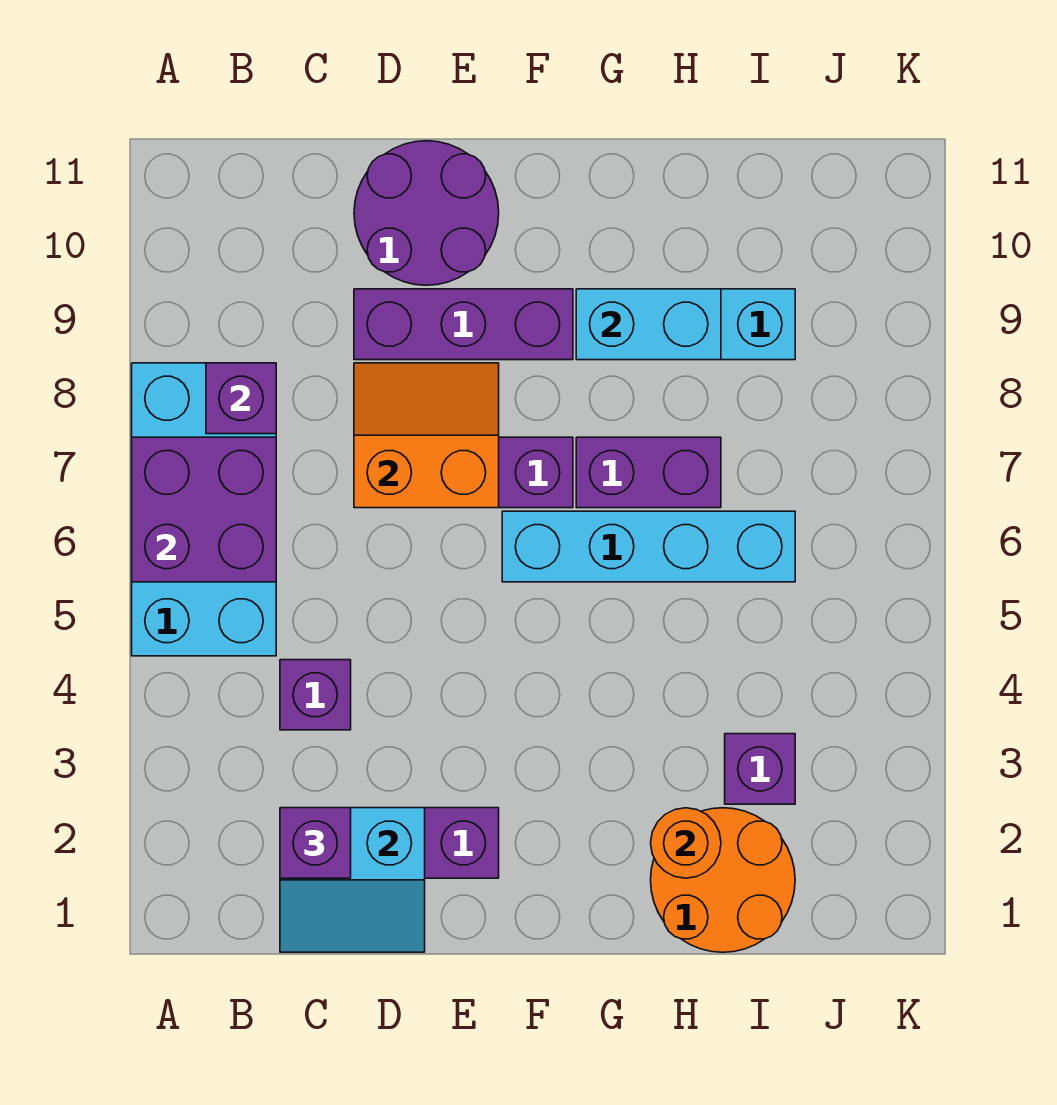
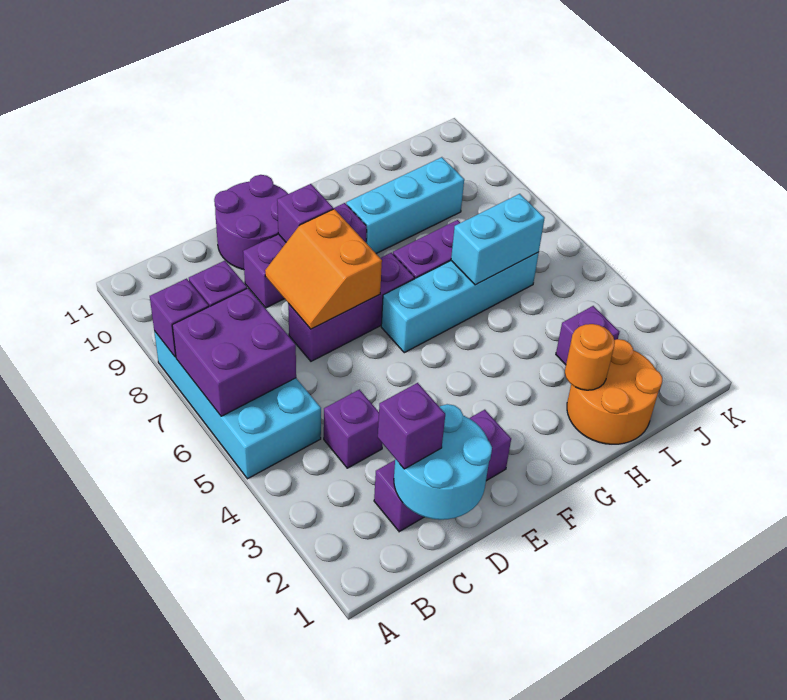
none -> purple brick A8 level 2
cyan slope C1:D2 level 2 top 2 -> cyan round brick C1:D2 level 2
orange slope D7:E8 level 2 top 7 -> orange slope D7:E8 level 2 top E
none -> purple brick E9 level 2
cyan brick G9:H9 level 2 -> cyan brick H6:I6 level 2

